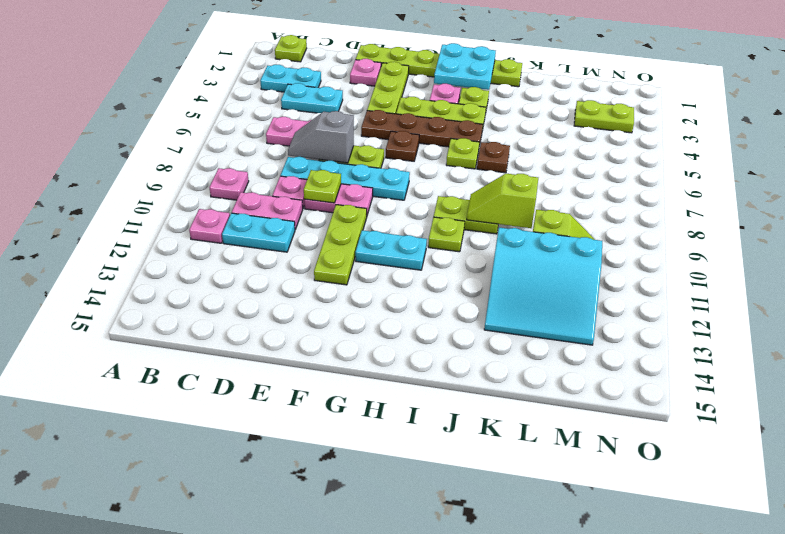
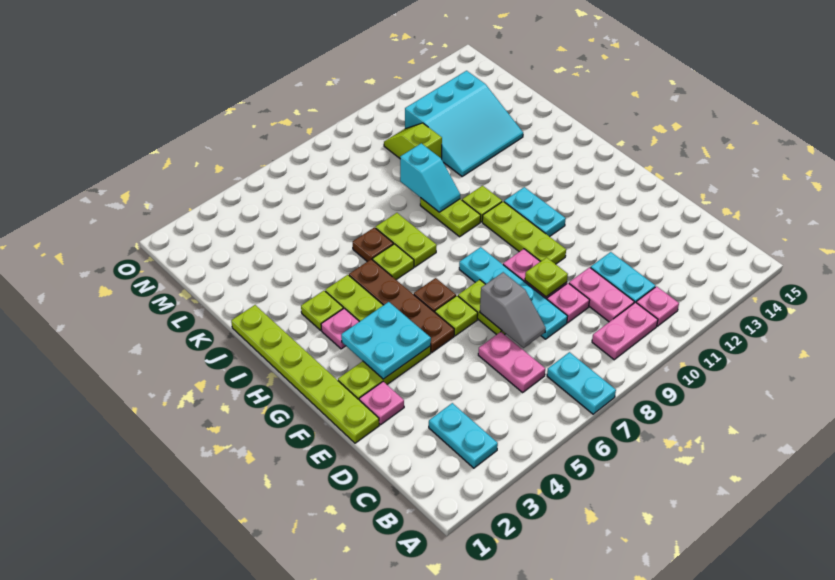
lime plate B1 level 1 -> lime plate F6 level 1
pink plate B9 level 1 -> pink plate B9:B10 level 1
cyan plate C4:D4 level 1 -> cyan plate A7:B7 level 1
lime plate F10:F12 level 1 -> lime plate F10:H10 level 1
cyan plate H1:I2 level 2 -> cyan plate F3:G4 level 2
lime slope J9:K9 level 2 top K -> cyan slope J9:K9 level 2 top K
cyan slope K11:M13 level 1 top 11 -> cyan slope K11:M13 level 1 top M
lime plate M3:N3 level 1 -> lime plate I7:J7 level 1

